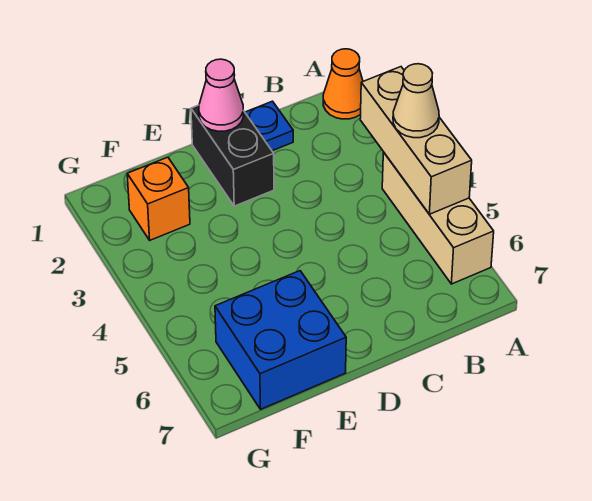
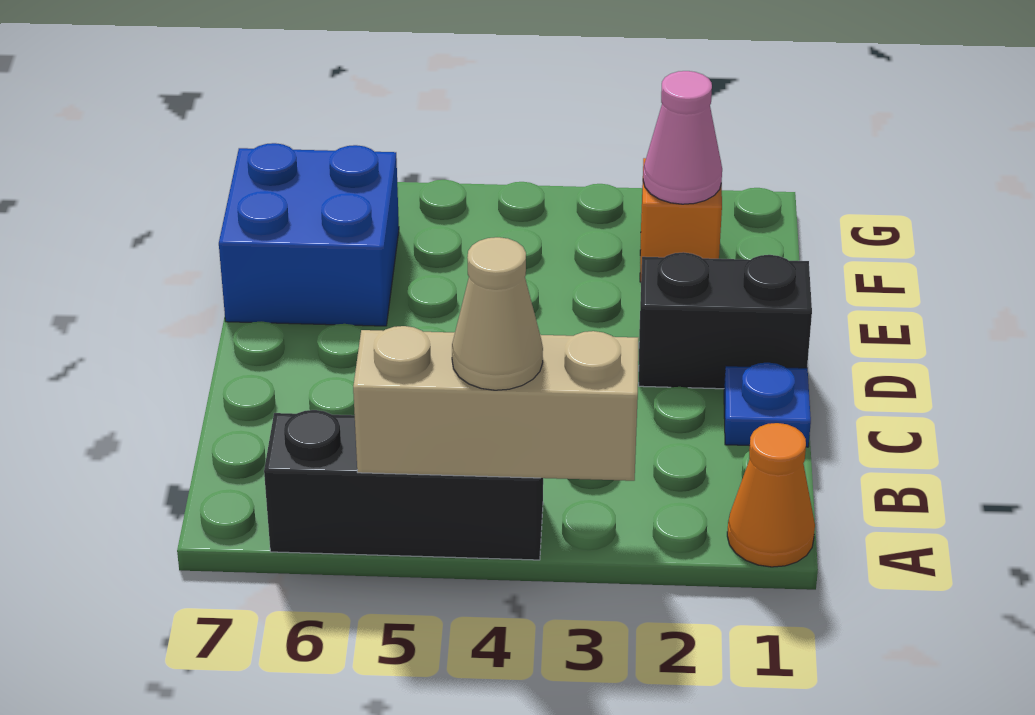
tan brick A4:A6 level 1 -> black brick A4:A6 level 1
pink cone D1 level 2 -> pink cone F2 level 2

